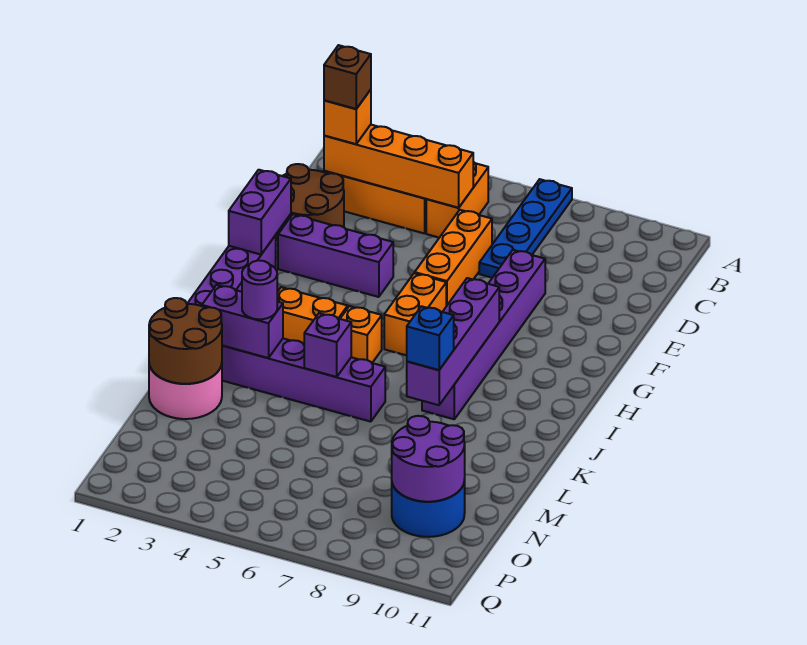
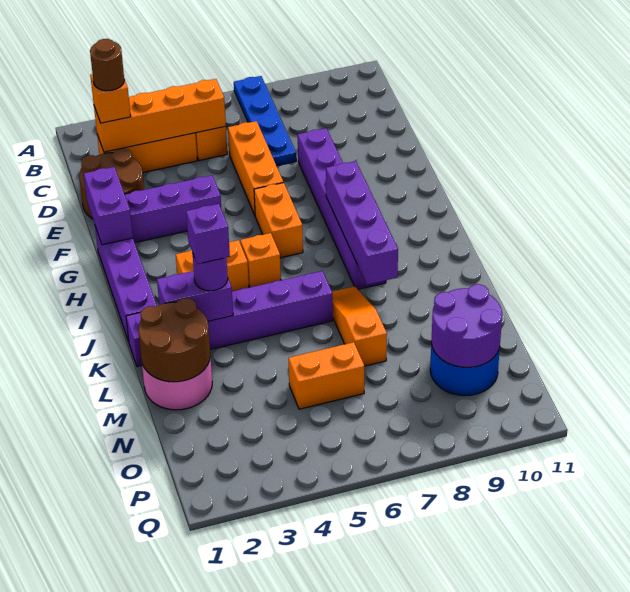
brown brick C2 level 4 -> brown round brick C2 level 4
purple brick K5 level 2 -> purple brick K3 level 4
none -> orange slope K7:M7 level 1 top M
blue brick K8 level 3 -> none
none -> orange brick N5:N6 level 1

